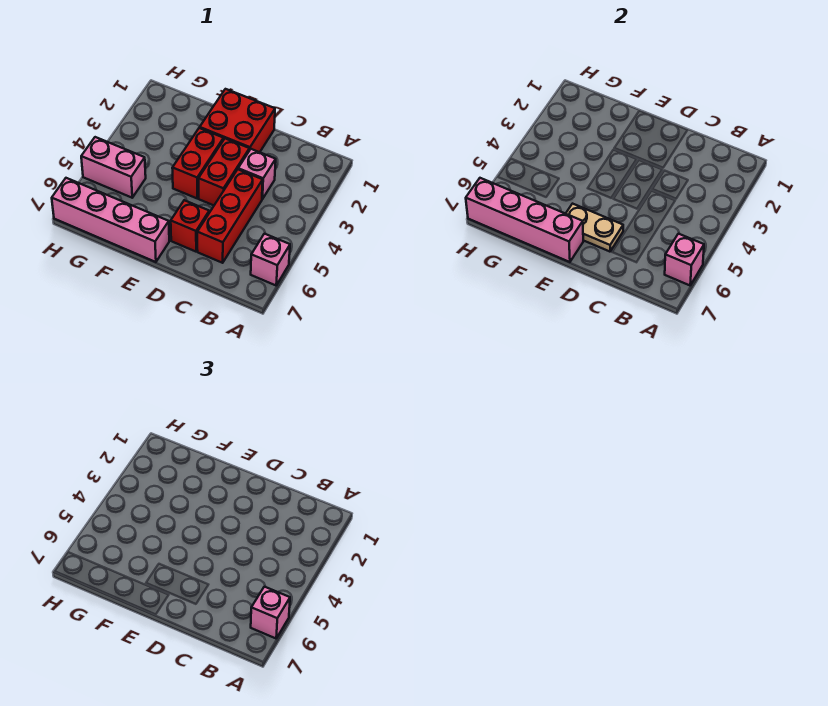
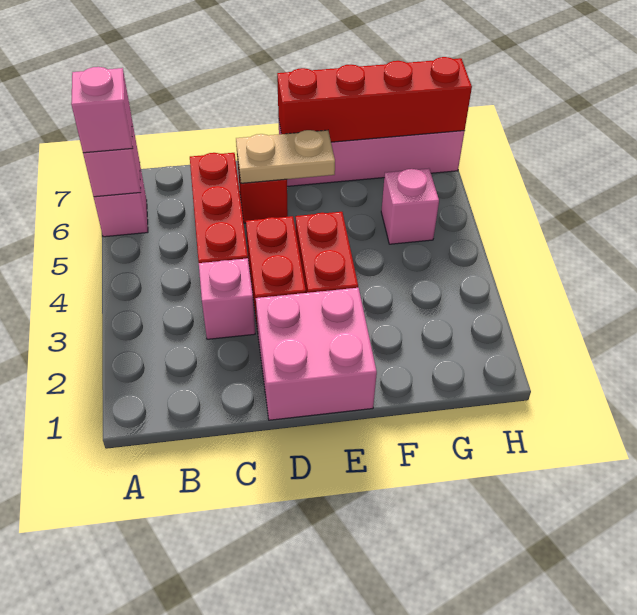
red brick D1:E2 level 1 -> pink brick D1:E2 level 1
pink brick E7:H7 level 2 -> red brick E7:H7 level 2
pink brick G5:H5 level 1 -> pink brick G5 level 1

